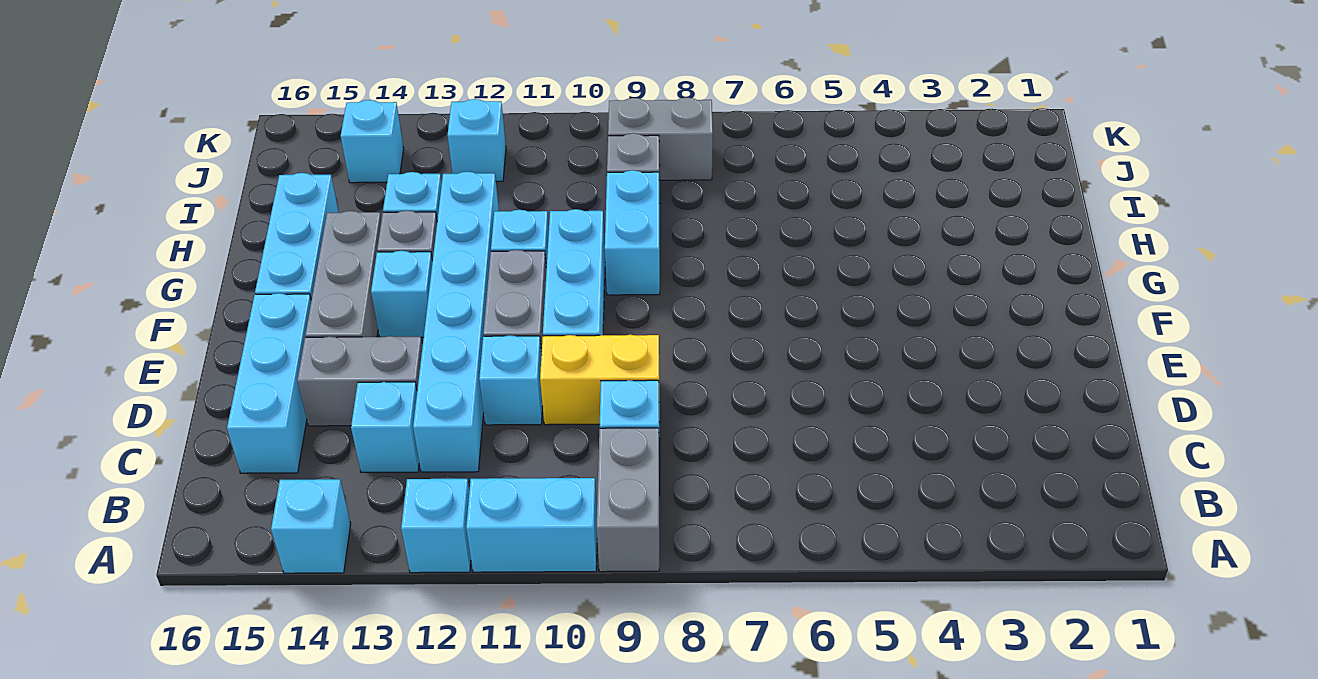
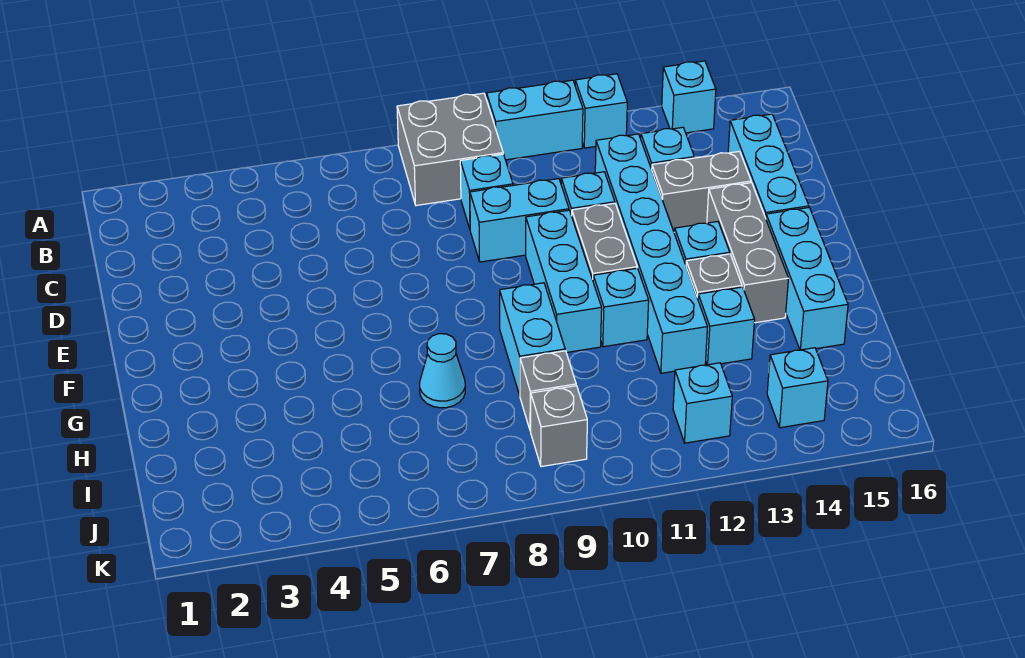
grey brick A9:B9 level 1 -> grey brick A8:B9 level 1
yellow brick D9:D10 level 1 -> cyan brick D9:D10 level 1
none -> cyan cone H7 level 1
grey brick J8:J9 level 1 -> grey brick J9 level 1

